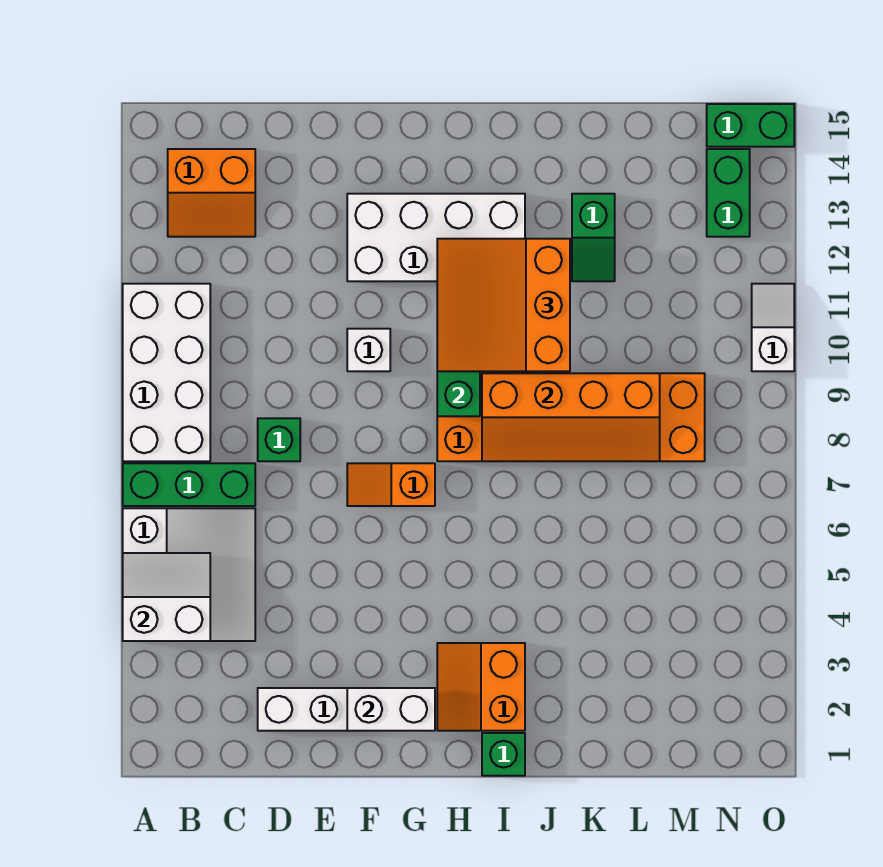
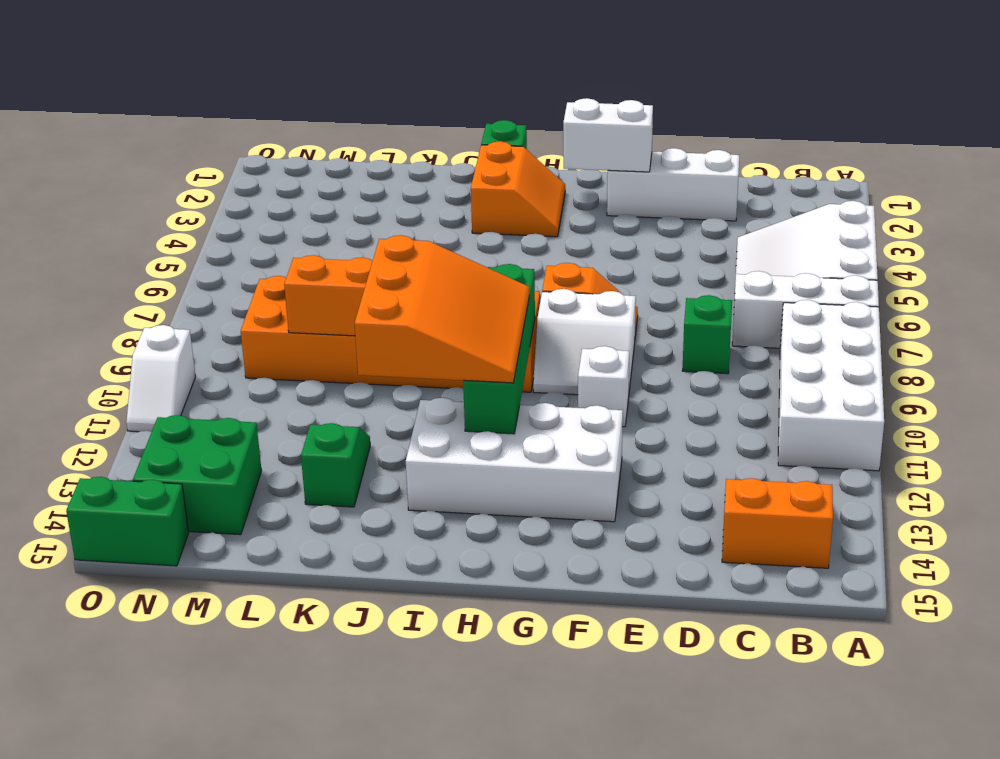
white slope A4:B5 level 2 top 4 -> white slope F8:G9 level 1 top 8
green brick A7:C7 level 1 -> white brick A7:C7 level 1
green brick N13:N14 level 1 -> green brick M13:N14 level 1

